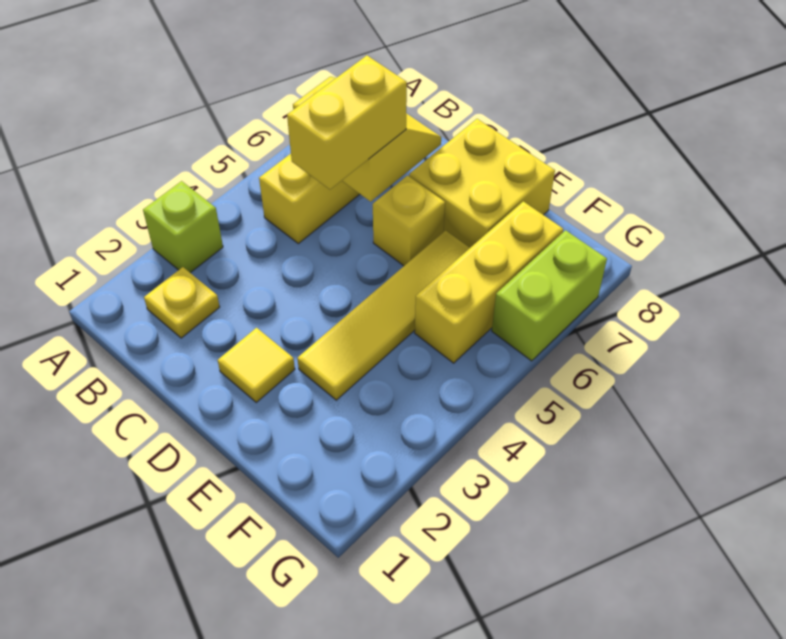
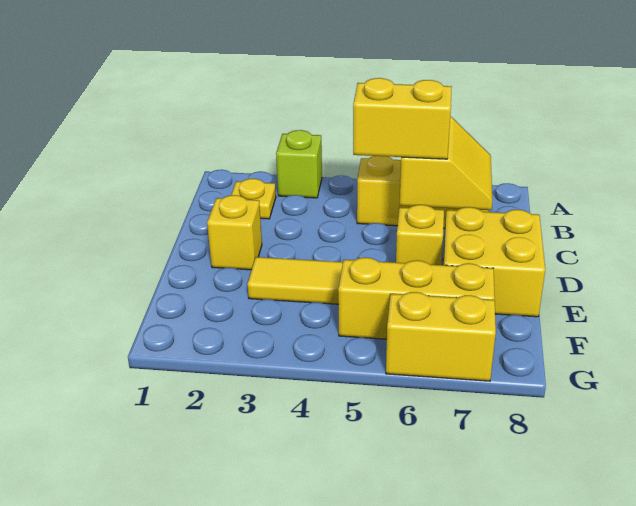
yellow tile D2 level 1 -> yellow brick D2 level 1
lime brick G6:G7 level 1 -> yellow brick G6:G7 level 1

